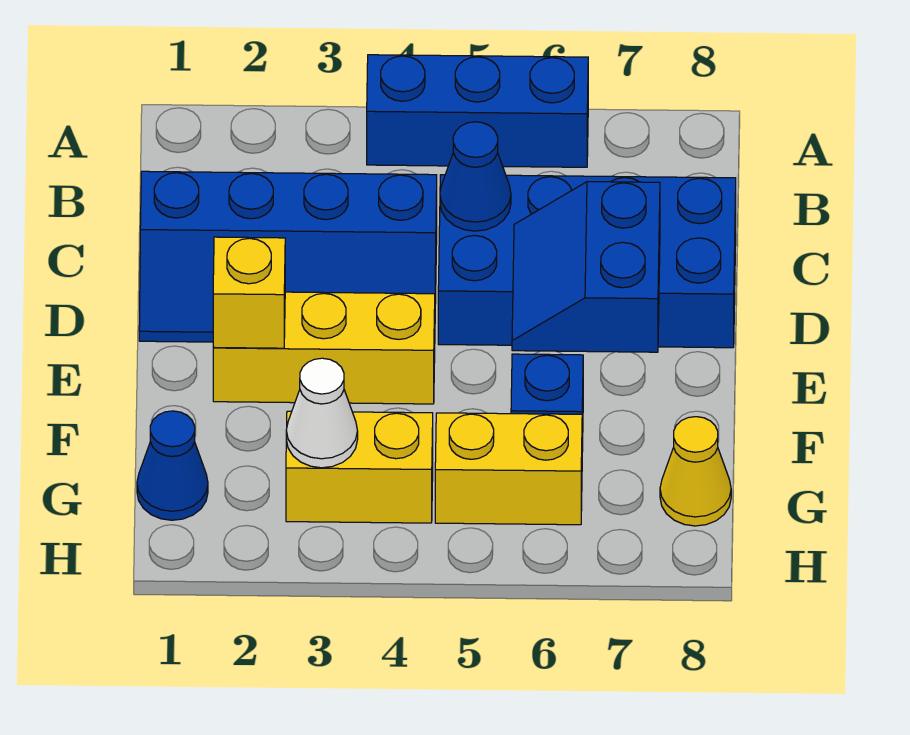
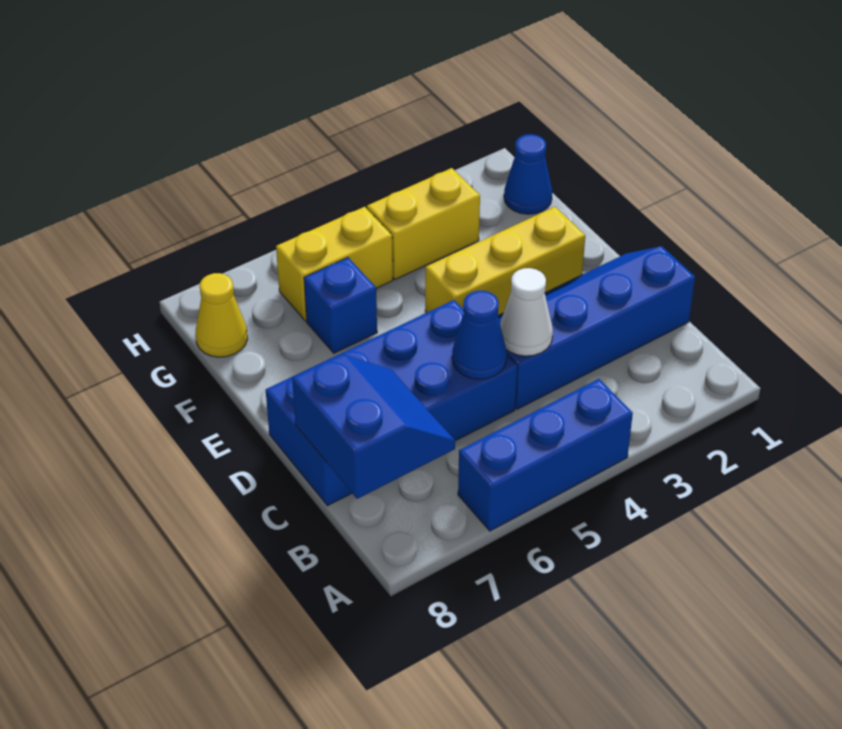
blue slope D6:E7 level 2 top 7 -> blue slope B7:C8 level 2 top 8
yellow brick E2 level 2 -> none
white cone G3 level 2 -> white cone C4 level 2

